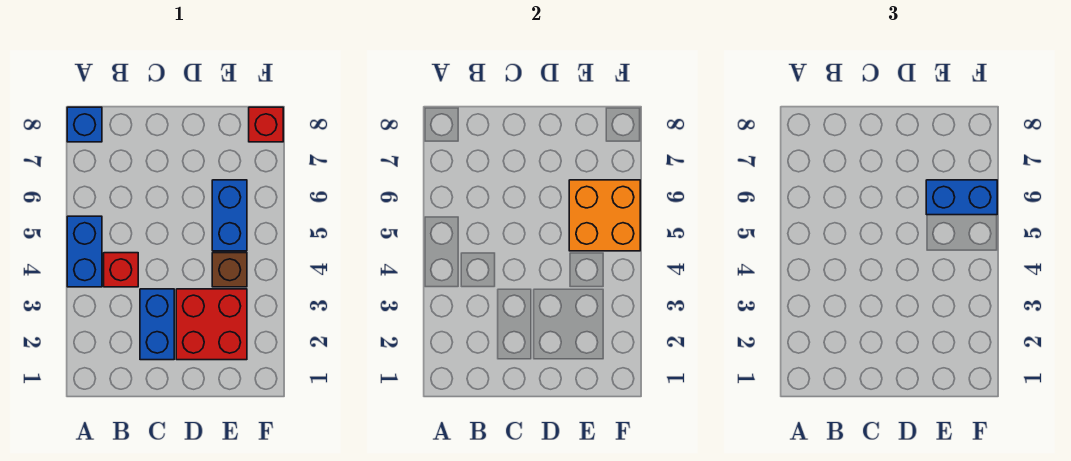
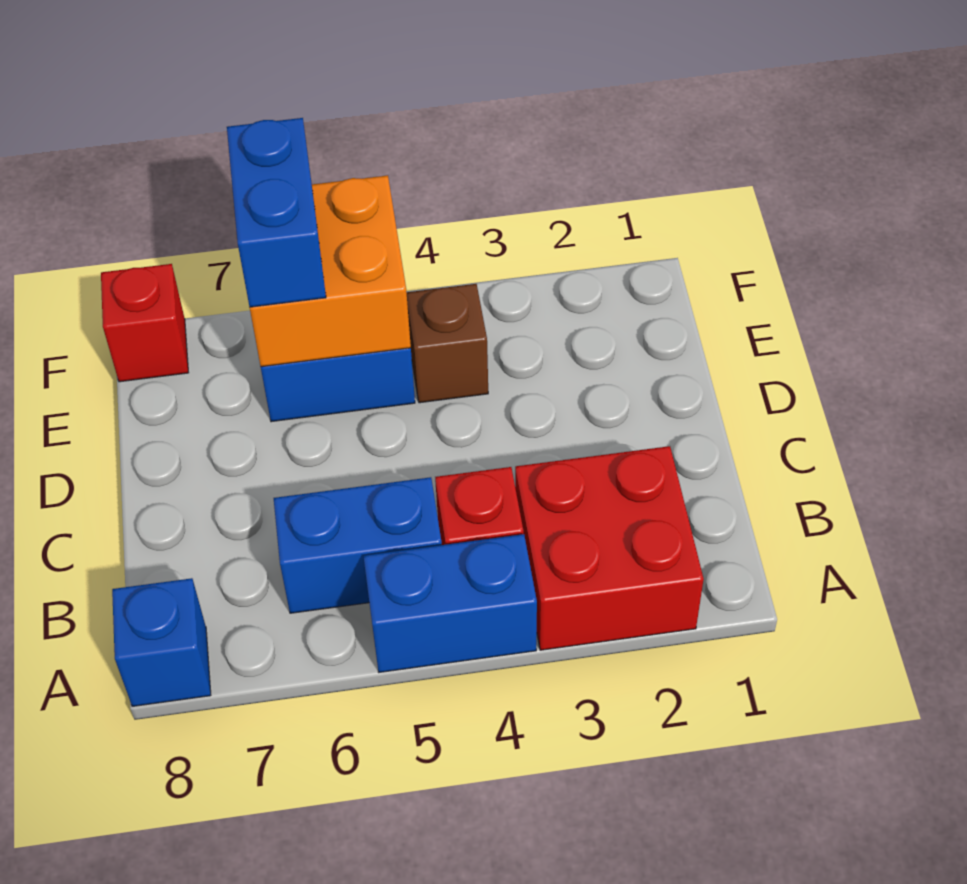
blue brick C2:C3 level 1 -> blue brick B5:B6 level 1
red brick D2:E3 level 1 -> red brick A2:B3 level 1

